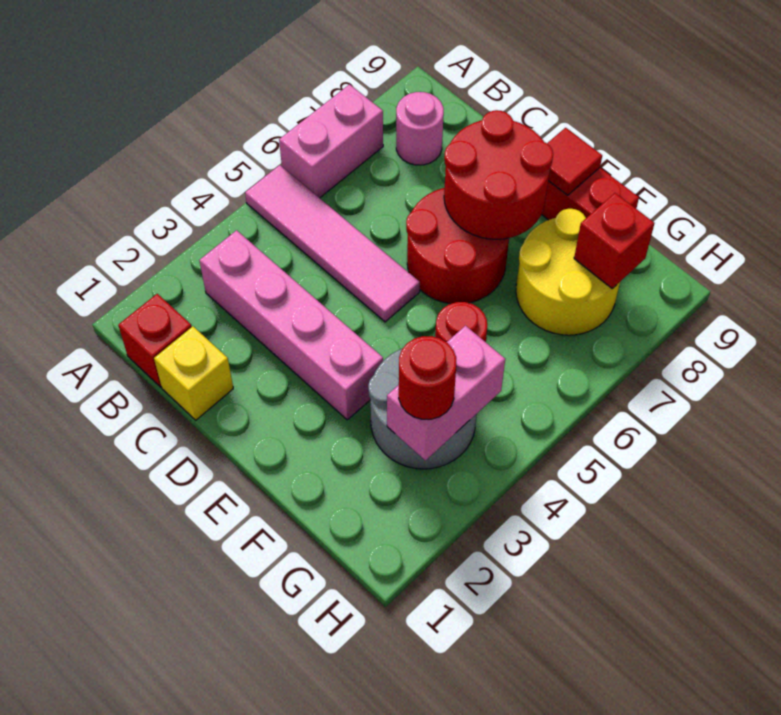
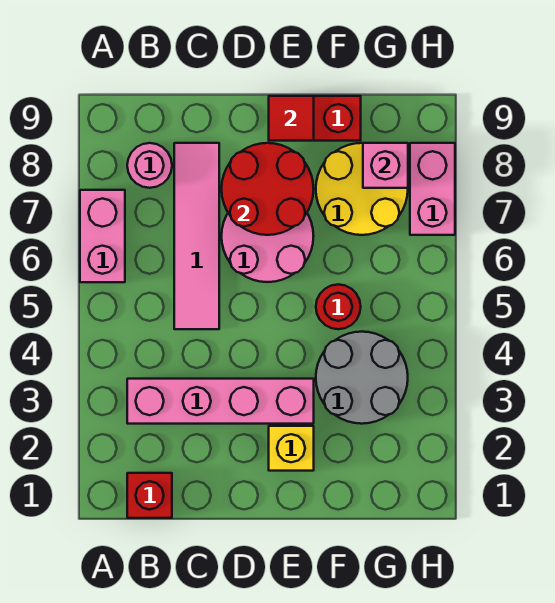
pink tile A5:D5 level 1 -> pink tile C5:C8 level 1
yellow brick C1 level 1 -> yellow brick E2 level 1
red round brick D6:E7 level 1 -> pink round brick D6:E7 level 1
pink brick G3:G4 level 2 -> pink brick H7:H8 level 1
red round brick G3 level 3 -> none
red brick G8 level 2 -> pink brick G8 level 2

